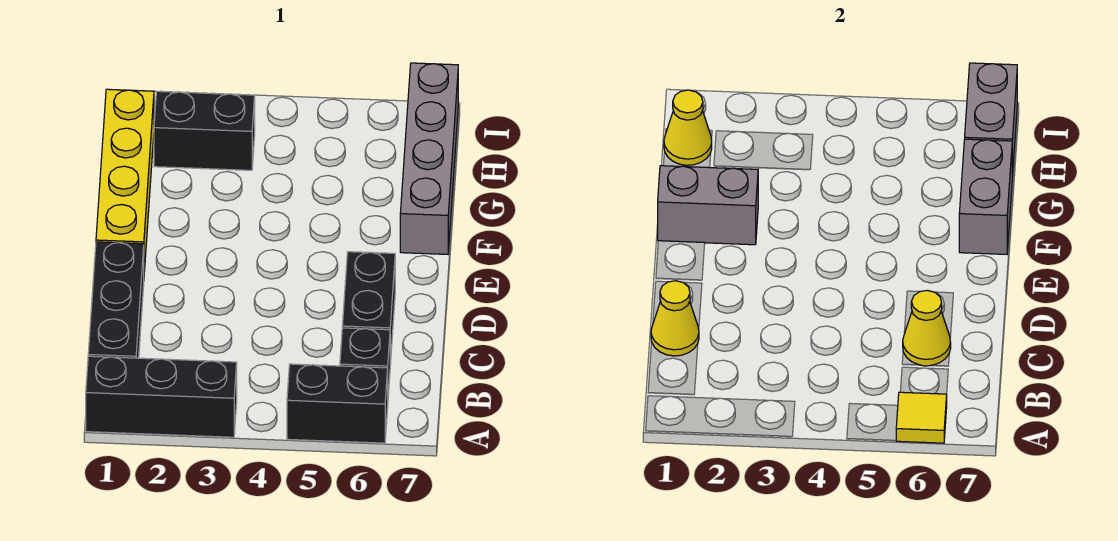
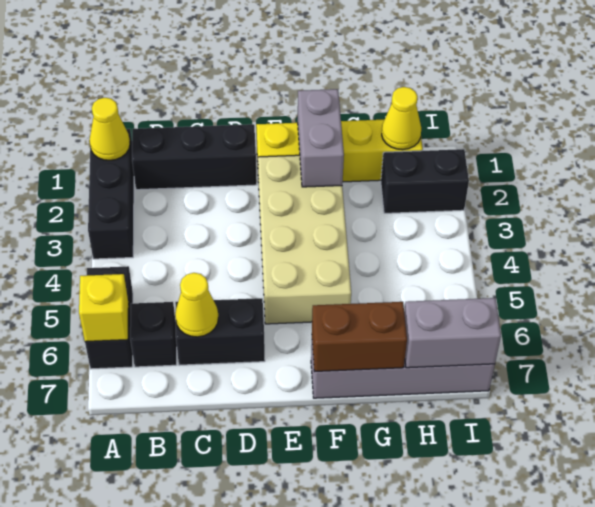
yellow tile A6 level 2 -> yellow brick A6 level 2
yellow cone C1 level 2 -> yellow cone A1 level 2
none -> tan brick E2:F5 level 1
grey brick F7:G7 level 2 -> brown brick F7:G7 level 2
black brick H2:H3 level 1 -> black brick H2:I2 level 1

